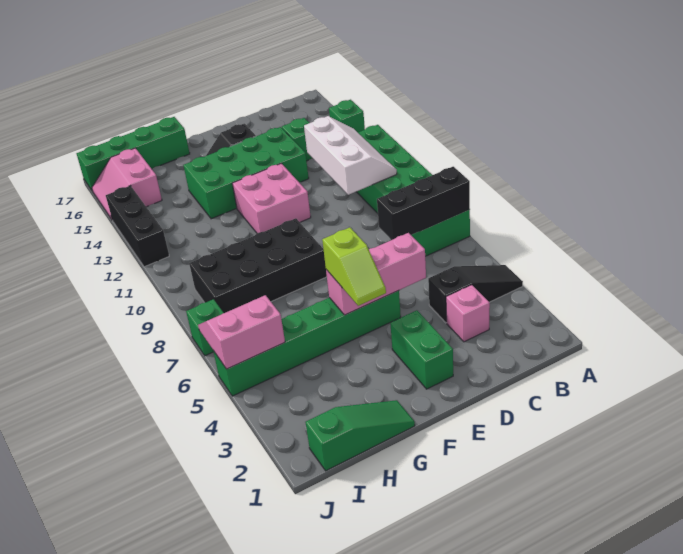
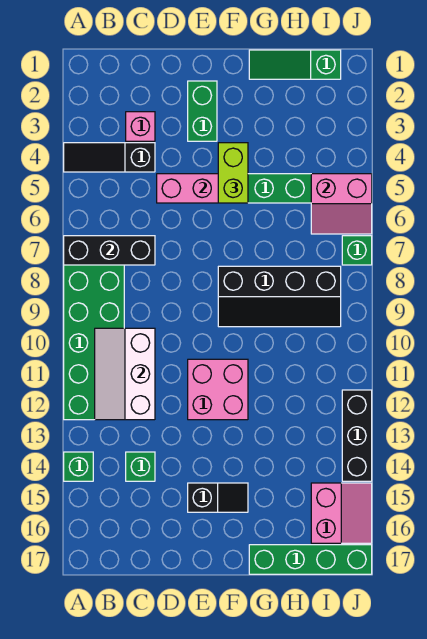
green brick D13:G14 level 1 -> none
lime slope F4:F5 level 3 top 5 -> lime brick F4:F5 level 3
black brick F8:I9 level 1 -> black slope F8:I9 level 1 top 8

